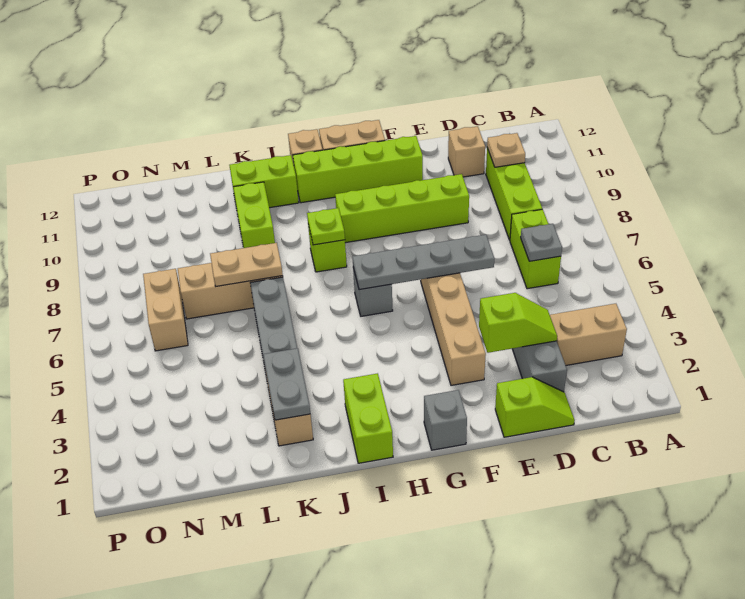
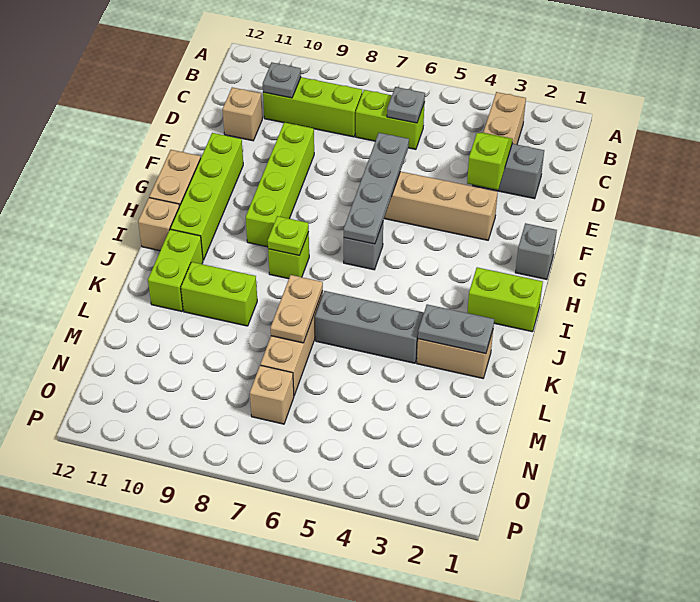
tan plate C10 level 2 -> grey plate C10 level 2
lime slope D1:E1 level 1 top E -> none
tan brick N6:N7 level 1 -> tan brick N7 level 1

